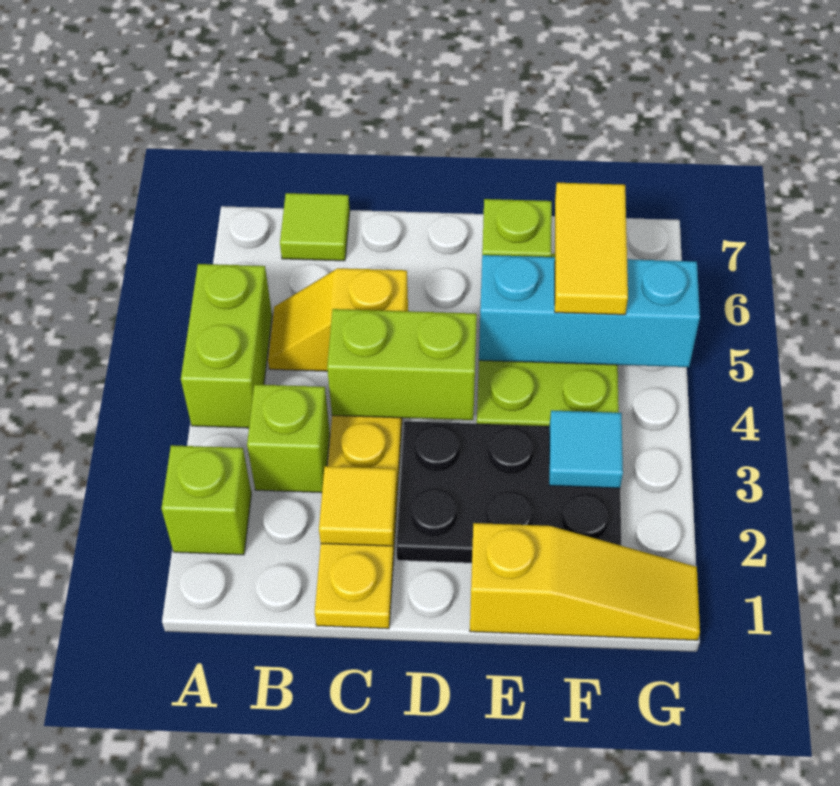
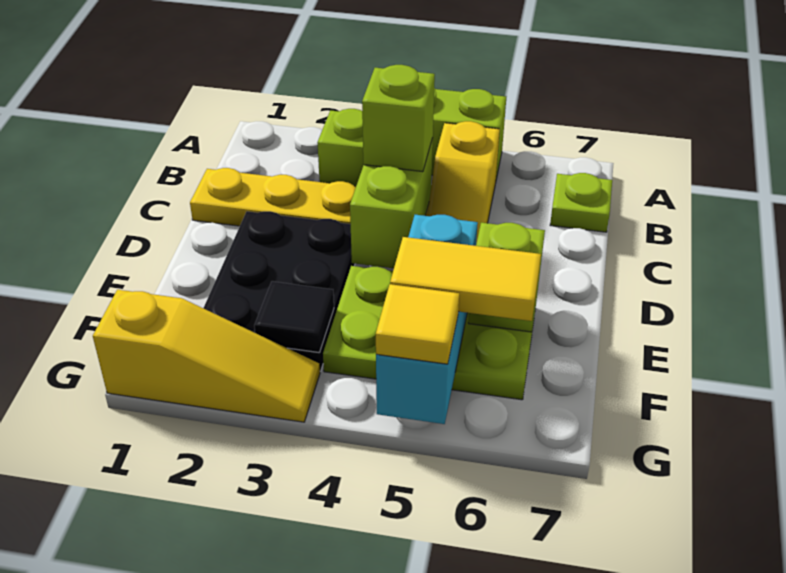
lime brick A2 level 1 -> lime brick C4 level 3
yellow slope B5:C5 level 1 top C -> yellow slope B5:C5 level 1 top B
lime tile B7 level 1 -> lime plate B7 level 1
yellow tile C2 level 2 -> yellow tile G5 level 3
yellow slope E1:G1 level 1 top E -> yellow slope G1:G3 level 1 top 1
cyan tile F3 level 2 -> black tile F3 level 2

